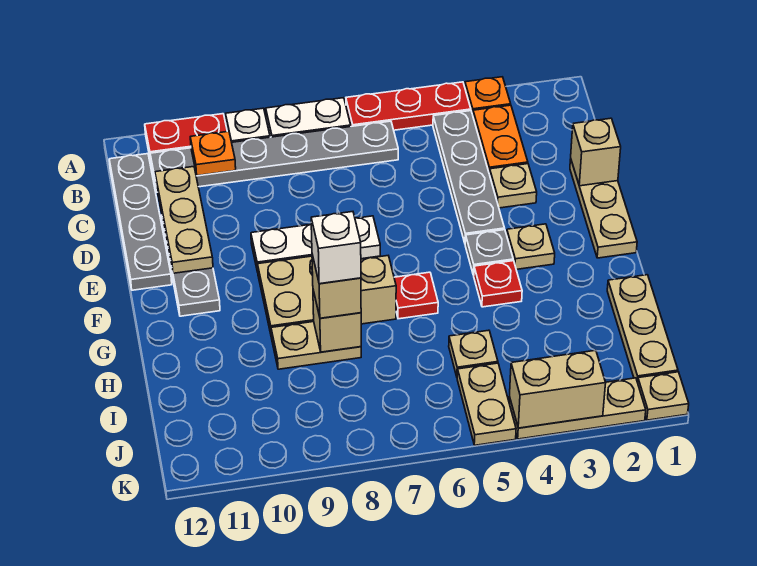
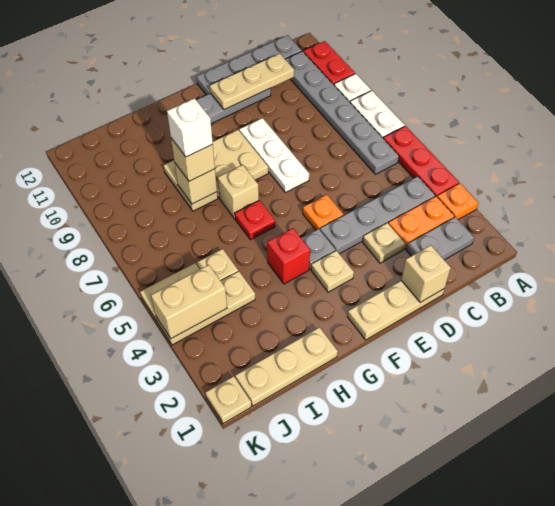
none -> grey plate B2:C2 level 1
orange plate B10 level 2 -> orange plate E5 level 1
red plate G4 level 1 -> red brick G4 level 1
tan plate K2:K4 level 1 -> tan plate I4:K4 level 1
tan brick K3:K4 level 2 -> tan brick J4:K4 level 2

